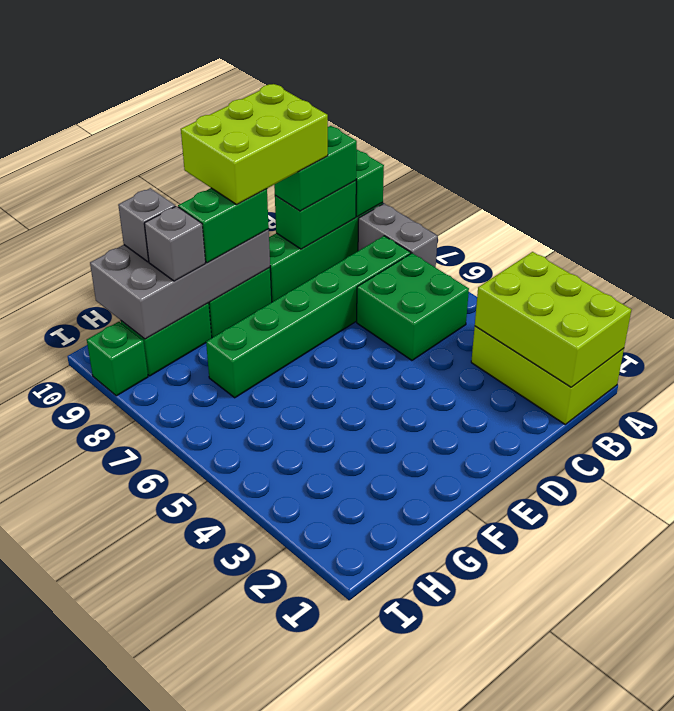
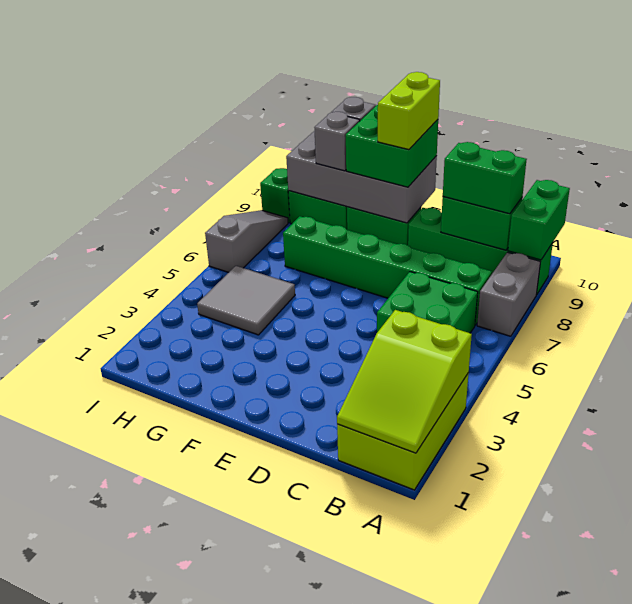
lime brick A1:B3 level 2 -> lime slope A1:B3 level 2 top 3
lime brick C9:E10 level 4 -> lime brick E9:E10 level 4
green brick E9:F9 level 3 -> green brick E9:F10 level 3
none -> grey tile G4:H5 level 1
none -> grey slope I6:I8 level 1 top 6

